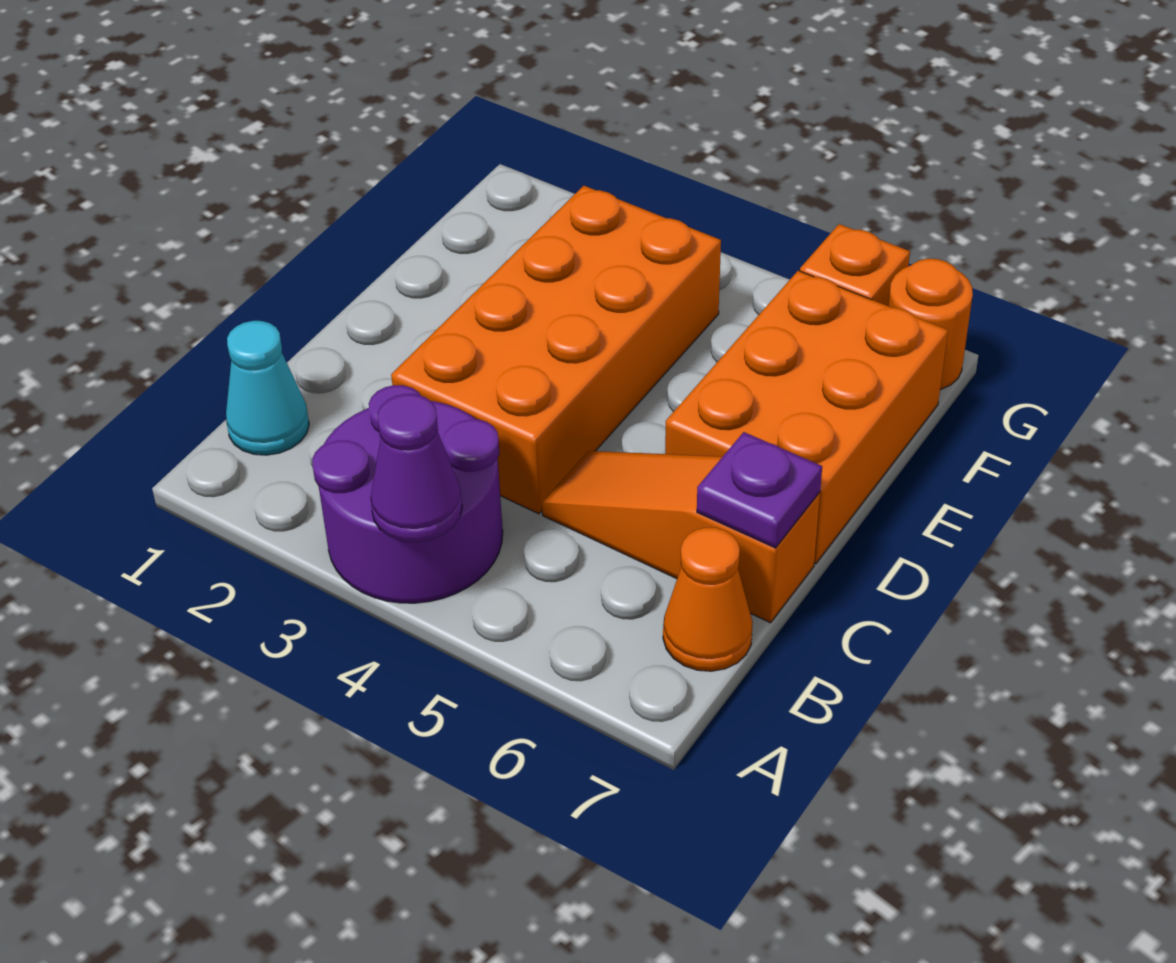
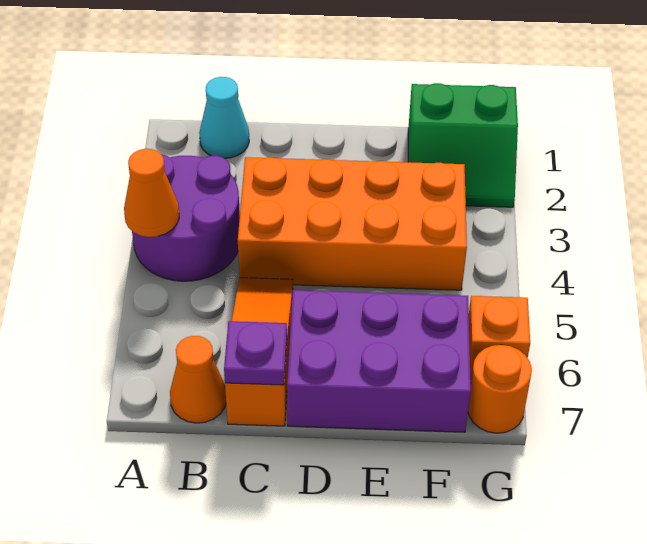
purple cone A4 level 2 -> orange cone A4 level 2
orange brick D6:F7 level 1 -> purple brick D6:F7 level 1
none -> green slope F1:G2 level 1 top 1

